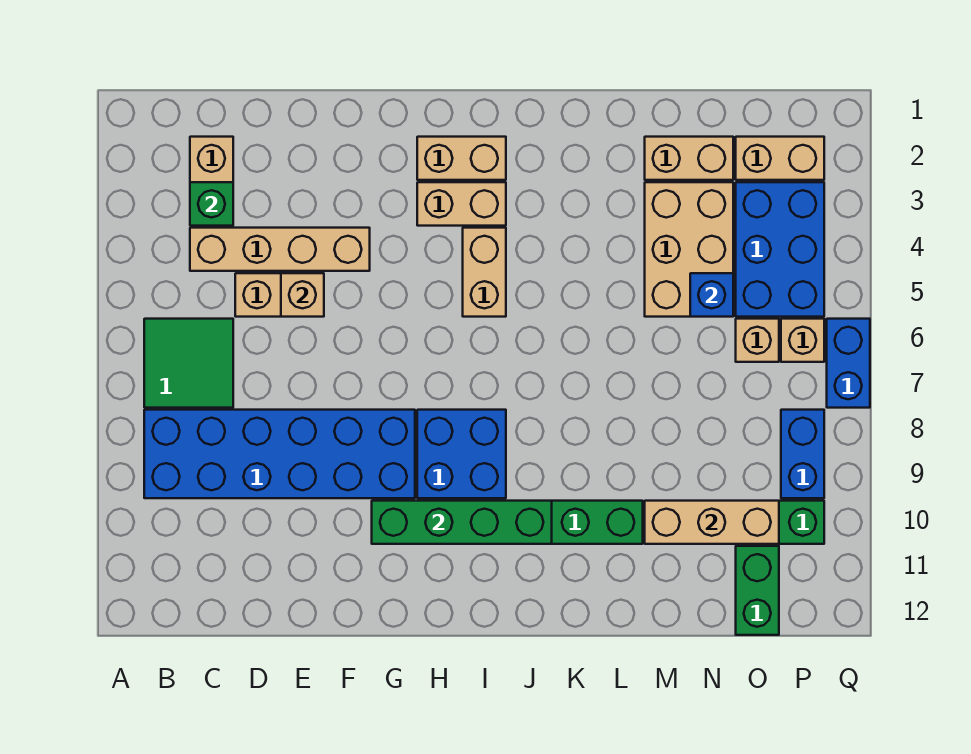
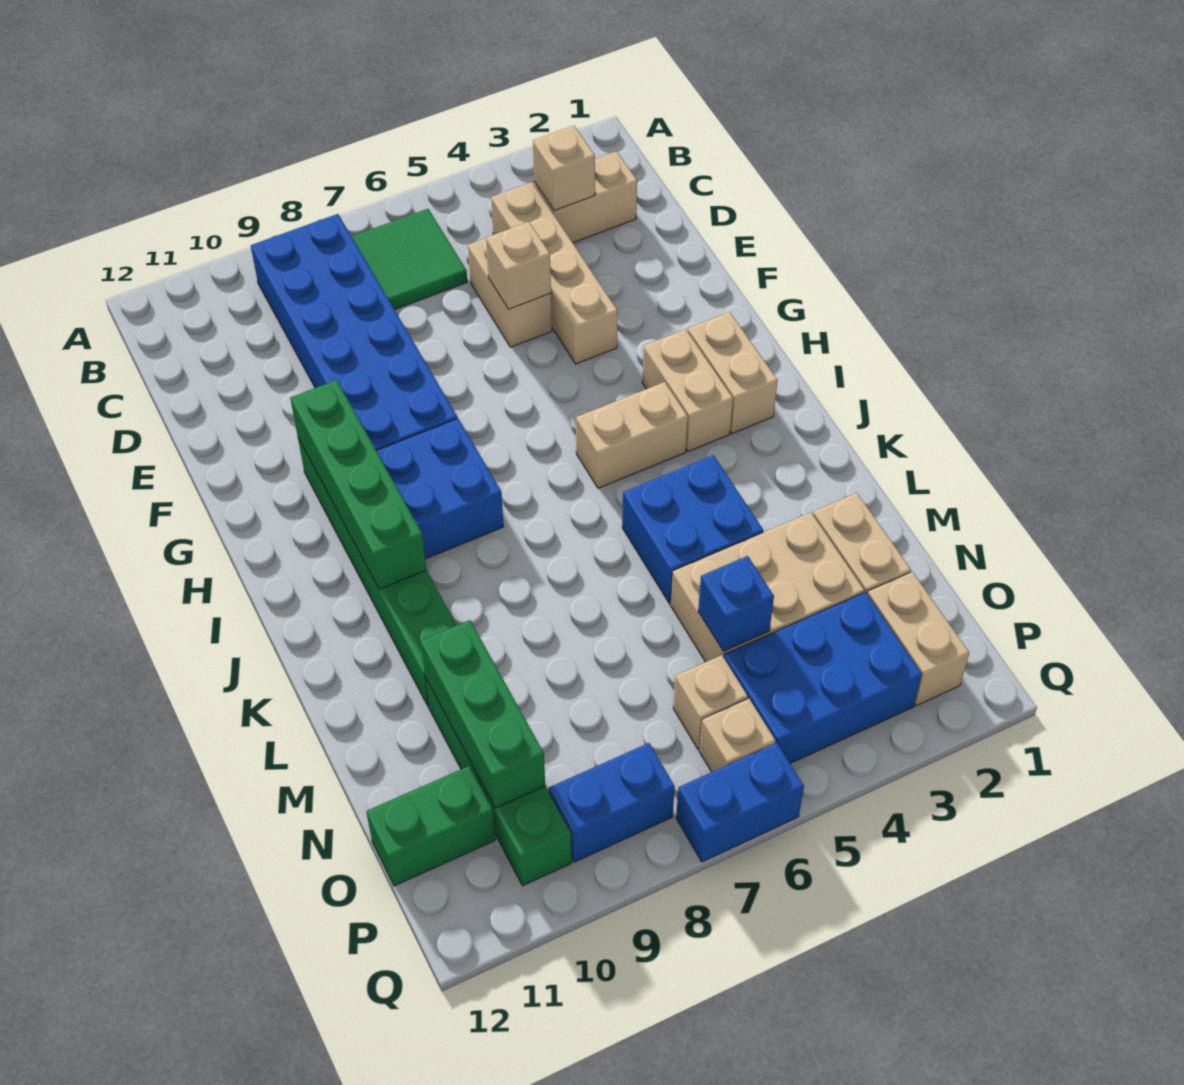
green brick C3 level 2 -> tan brick C3 level 2
none -> blue brick K4:L5 level 1
tan brick M10:O10 level 2 -> green brick M10:O10 level 2

